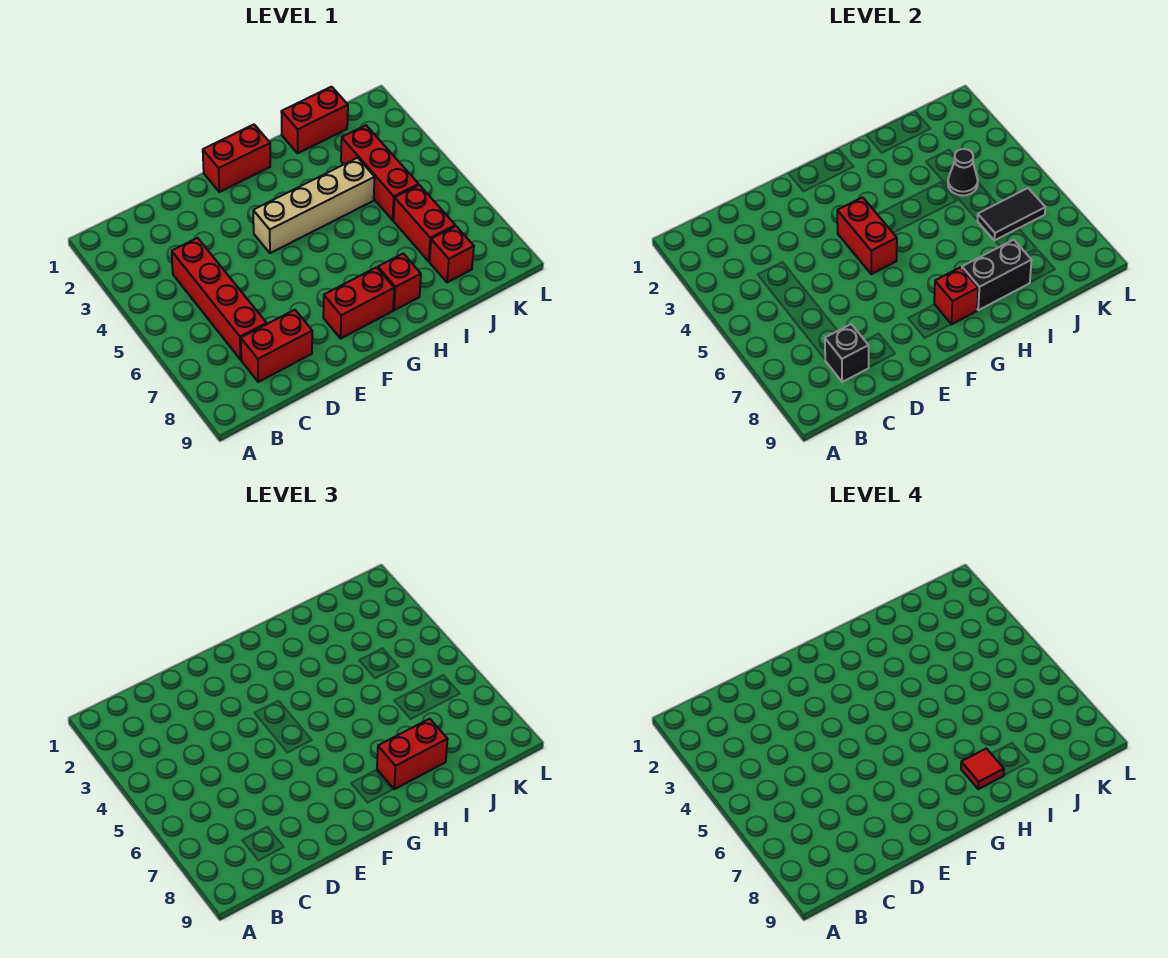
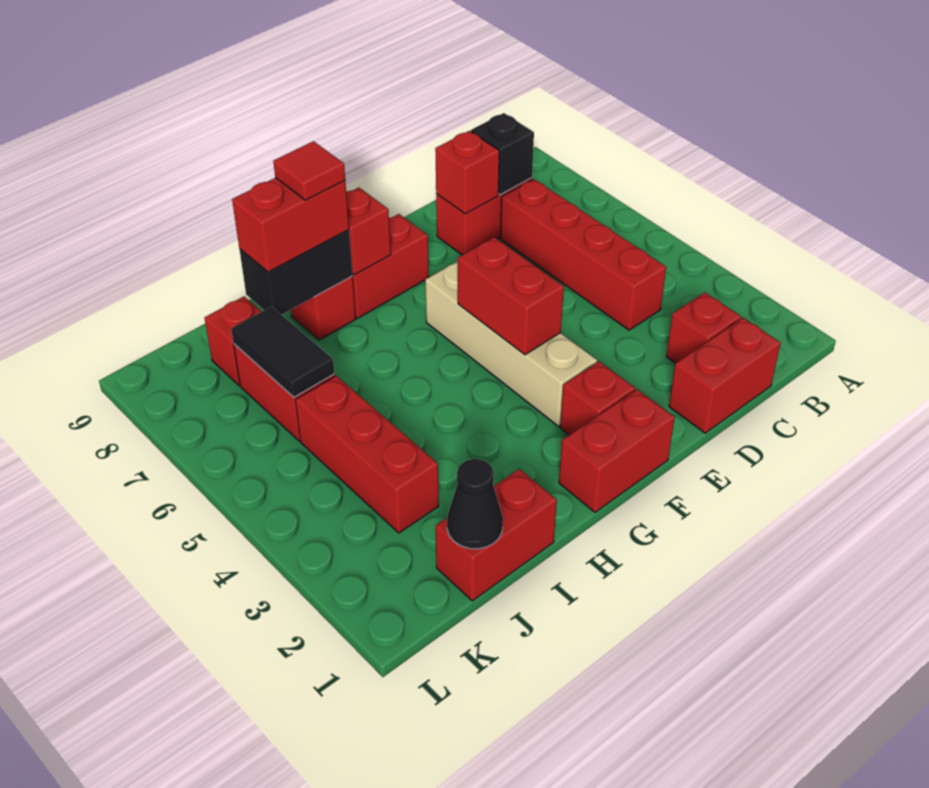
none -> red brick C1:D1 level 1
none -> red brick C2 level 1
none -> red brick D8 level 2
none -> red brick F2 level 1
tan brick F4:I4 level 1 -> tan brick F3:F6 level 1
black cone J4 level 2 -> black cone J1 level 2
black tile J6:K6 level 2 -> black tile J6:J7 level 2

